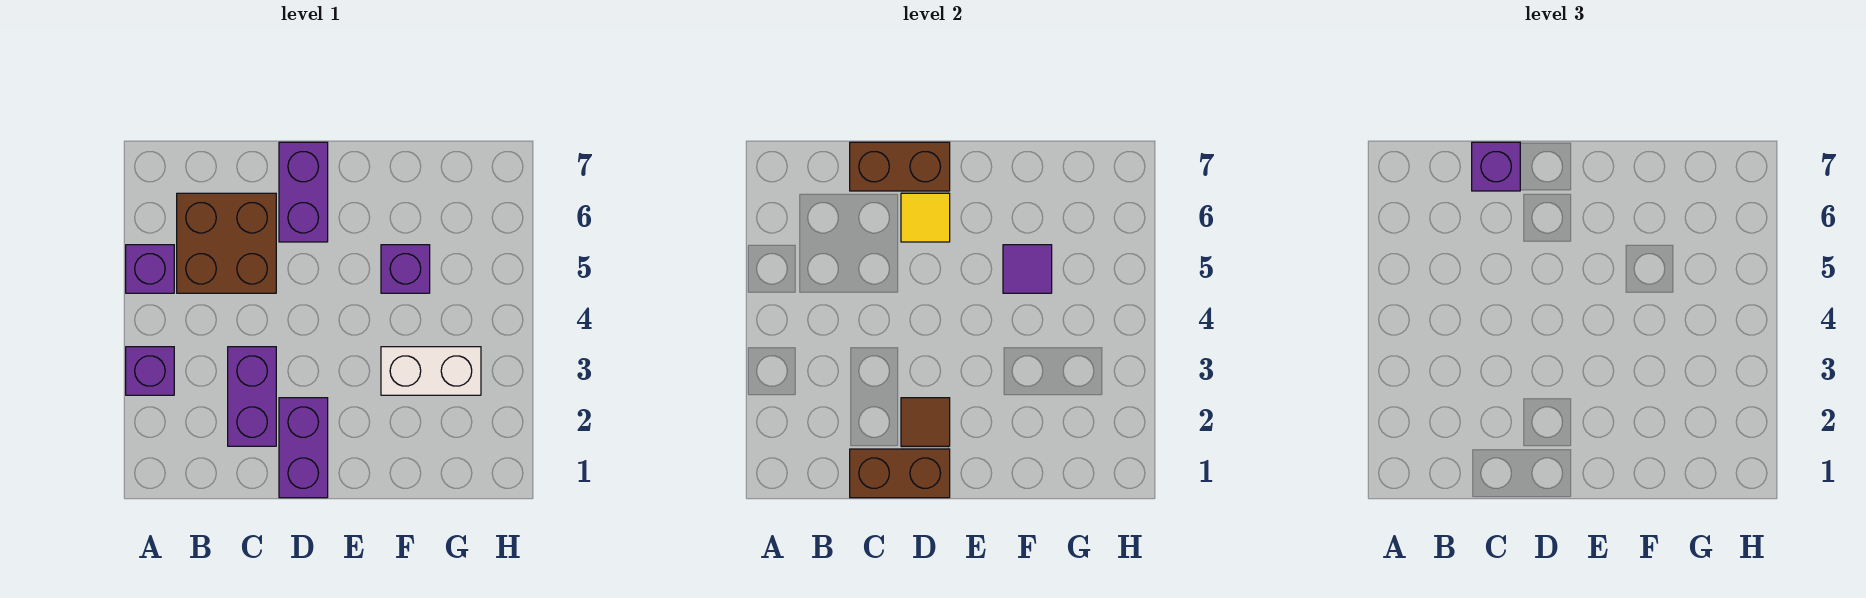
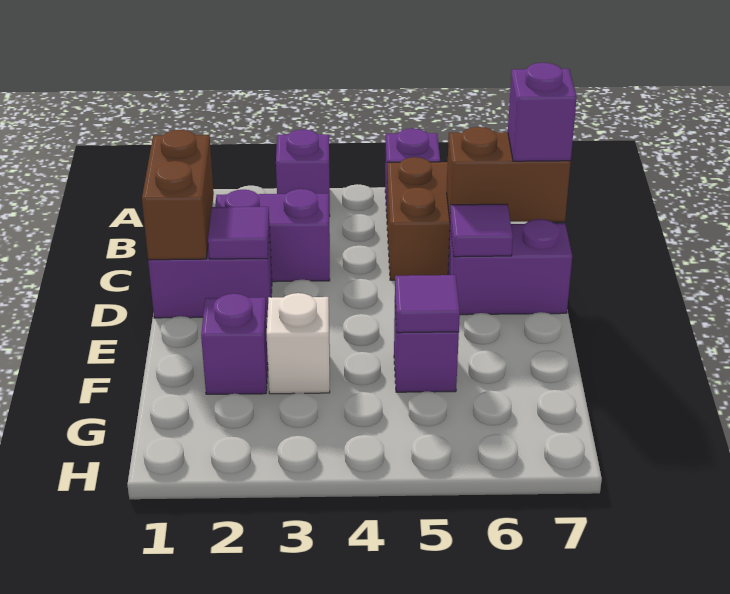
brown brick C7:D7 level 2 -> brown brick C6:C7 level 2
brown tile D2 level 2 -> purple tile D2 level 2
yellow tile D6 level 2 -> purple tile D6 level 2
none -> purple brick F2 level 1
white brick F3:G3 level 1 -> white brick F3 level 1

